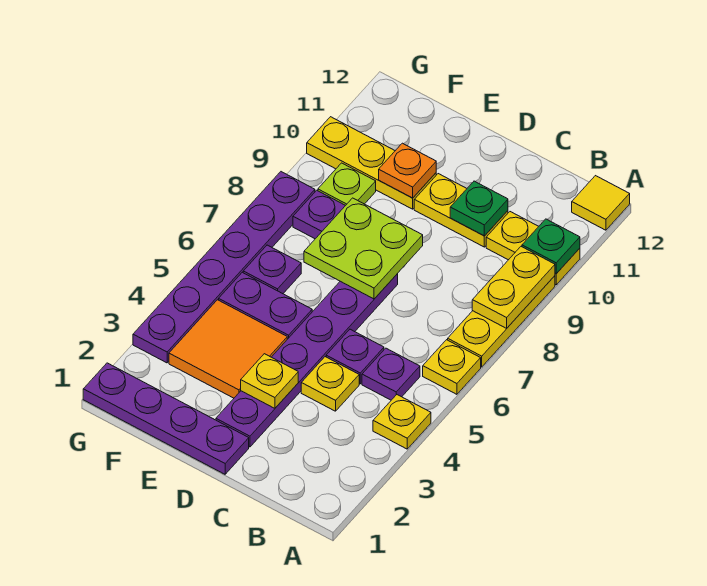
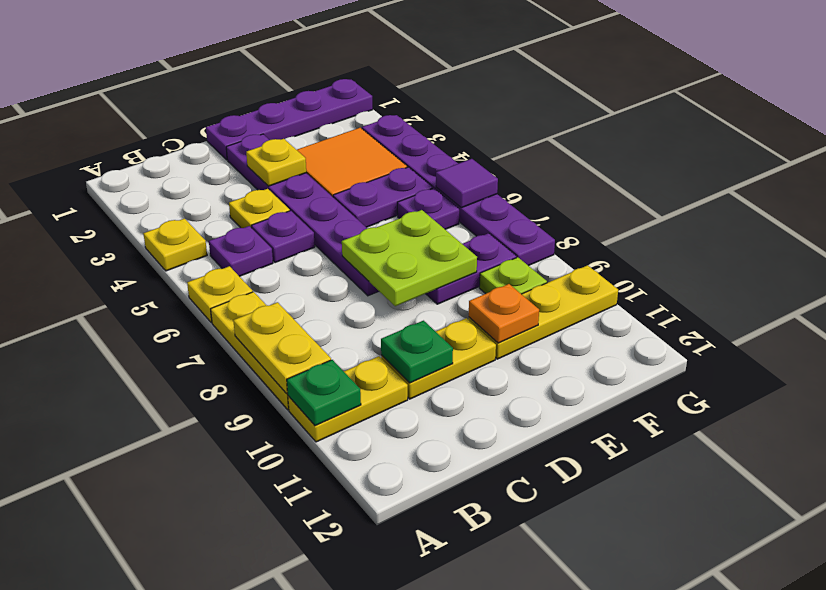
yellow tile A12 level 1 -> none
none -> purple tile G6 level 2

